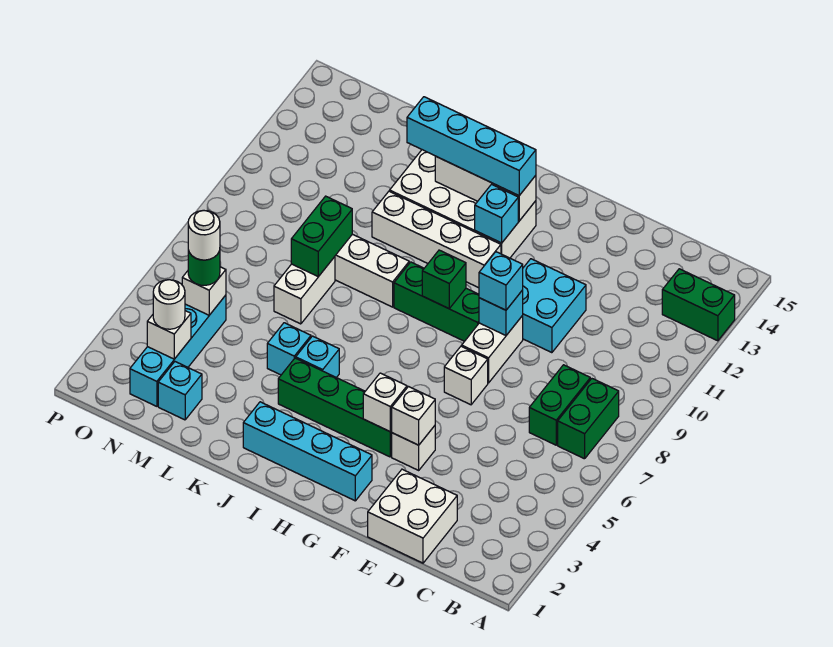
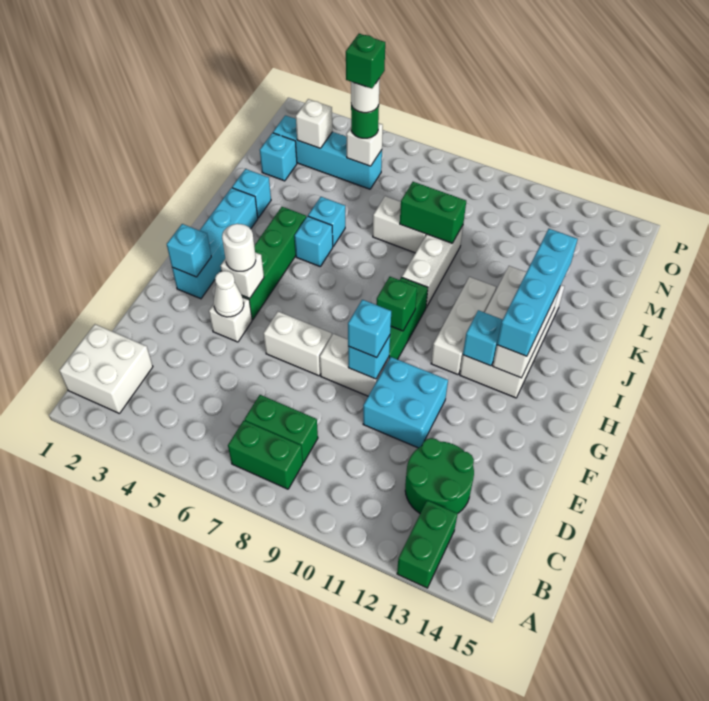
none -> green round brick C12:D13 level 1
white brick D1:E2 level 1 -> white brick B1:C2 level 1
white brick F4 level 2 -> white cone F4 level 2
white brick F7 level 1 -> white brick F6:F7 level 1
none -> cyan brick G2 level 2
white brick H11:K11 level 1 -> white brick H11:J11 level 1
none -> cyan brick K2 level 1
white round brick N3 level 3 -> white round brick G4 level 3
none -> green brick N5 level 5

